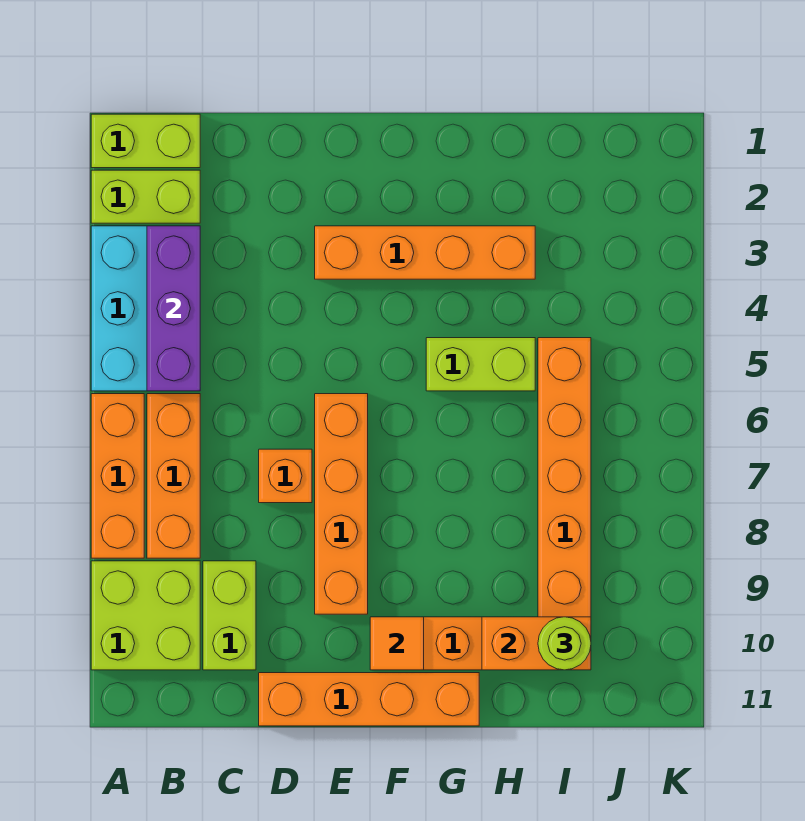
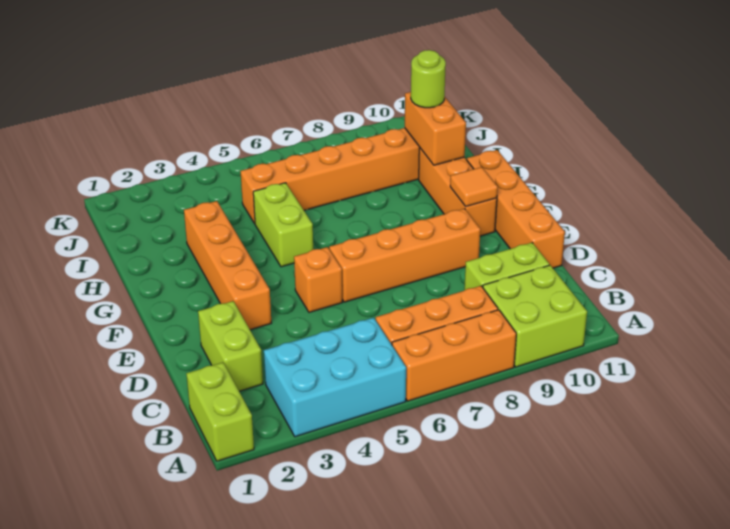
lime brick A2:B2 level 1 -> lime brick C2:D2 level 1
purple brick B3:B5 level 2 -> none
orange brick D7 level 1 -> orange brick E5 level 1

